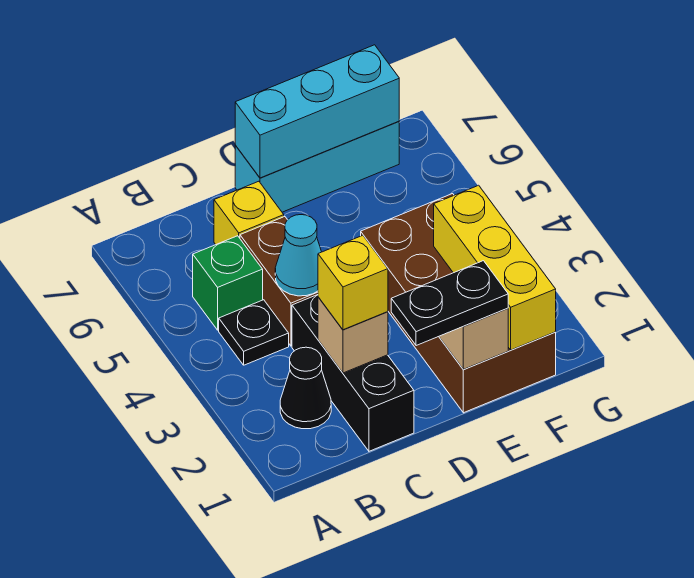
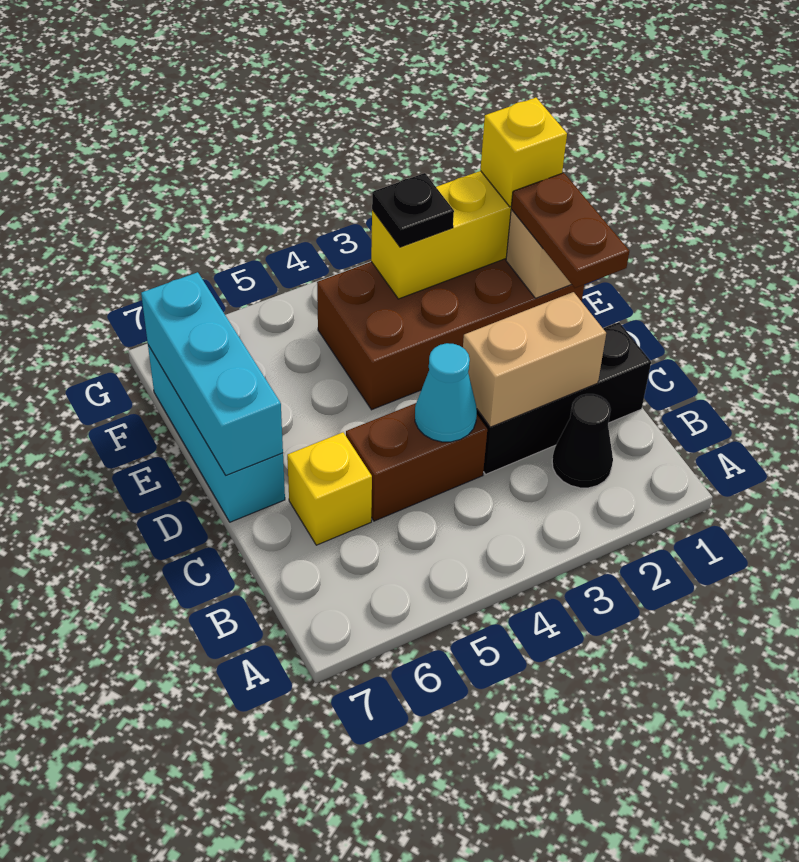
black plate B4 level 1 -> black plate F3 level 3
green brick B5 level 1 -> none
tan brick C2 level 2 -> tan brick C2:C3 level 2
yellow brick C2 level 3 -> yellow brick F1 level 3
black plate D1:E1 level 3 -> brown plate D1:E1 level 3

